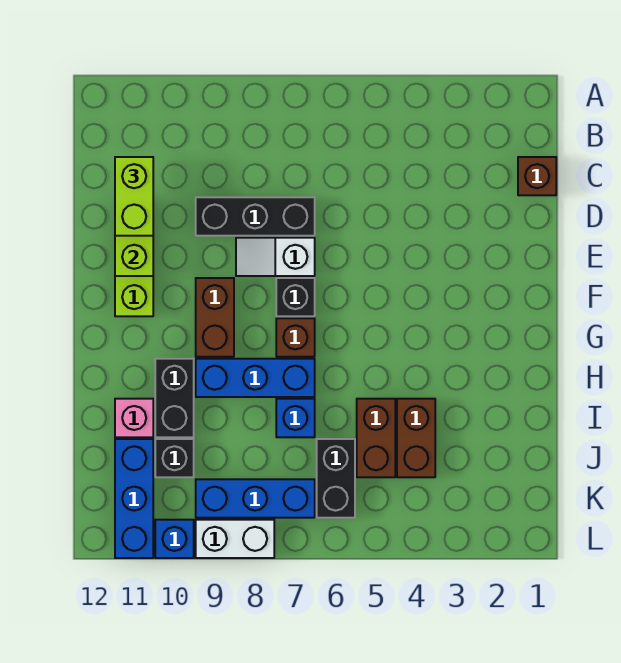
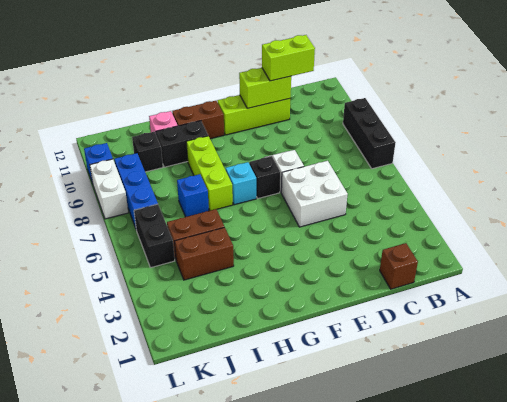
none -> white brick D5:E6 level 1
black brick D7:D9 level 1 -> black brick A7:A9 level 1
brown brick F9:G9 level 1 -> brown brick G11:H11 level 1
brown brick G7 level 1 -> cyan brick G7 level 1
blue brick H7:H9 level 1 -> lime brick H7:H9 level 1
black brick J6:K6 level 1 -> black brick K5:K6 level 1
blue brick J11:L11 level 1 -> none

